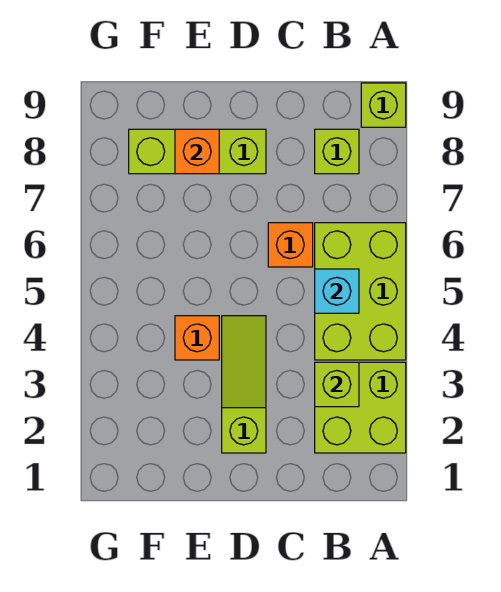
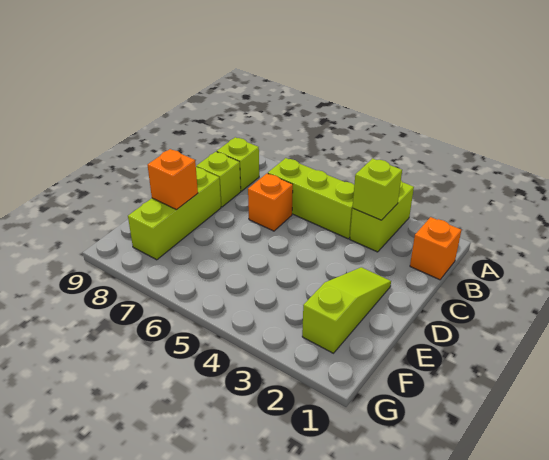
lime brick A2:B3 level 1 -> lime brick A3:B3 level 1
lime brick A4:B6 level 1 -> lime brick B4:B6 level 1
lime brick A9 level 1 -> lime brick C8 level 1
cyan brick B5 level 2 -> none
lime slope D2:D4 level 1 top 2 -> lime slope D2:F2 level 1 top F
orange brick E4 level 1 -> orange brick B1 level 1

